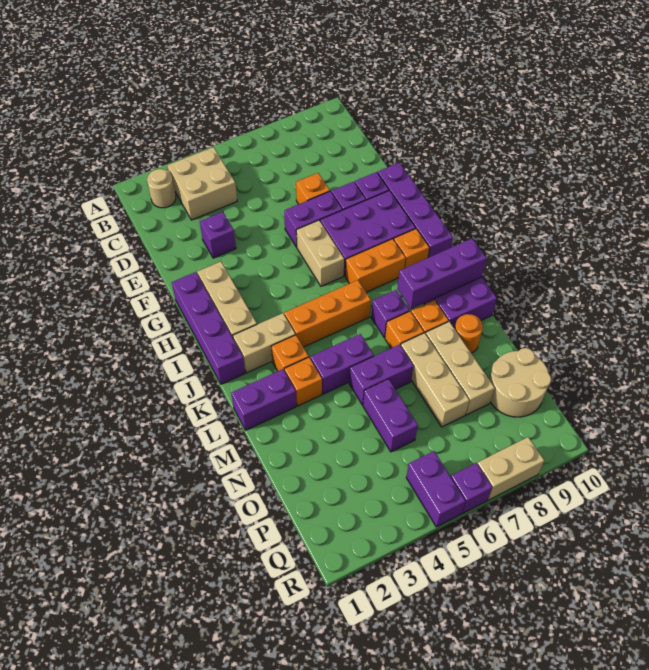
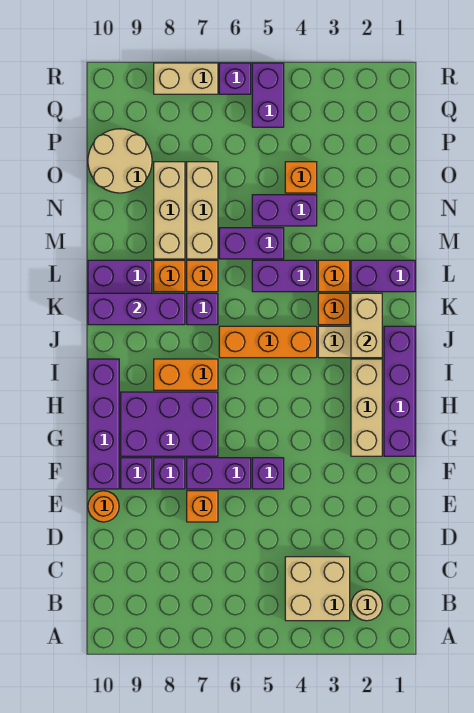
purple brick E3 level 1 -> purple brick F5 level 1
tan brick G6:H6 level 1 -> tan brick J2:K2 level 2
orange brick I9 level 1 -> orange brick O4 level 1
orange round brick M9 level 1 -> orange round brick E10 level 1
purple brick N5:O5 level 1 -> purple brick N4:N5 level 1

